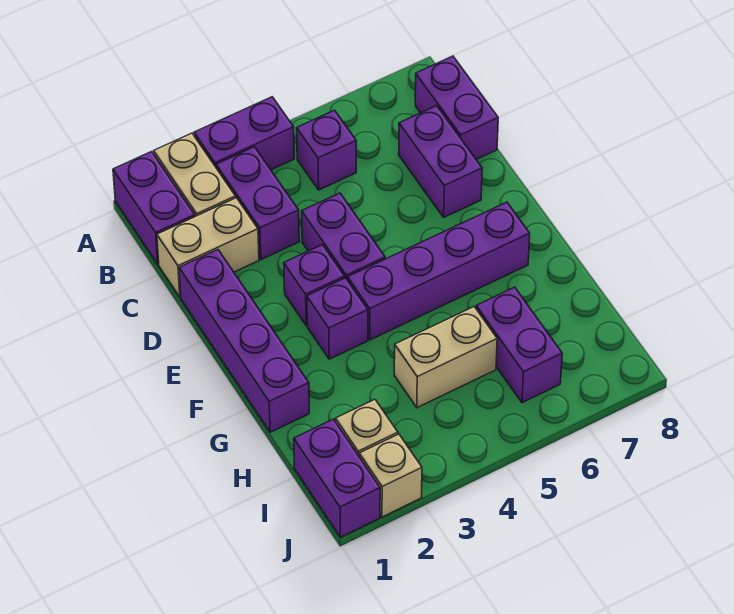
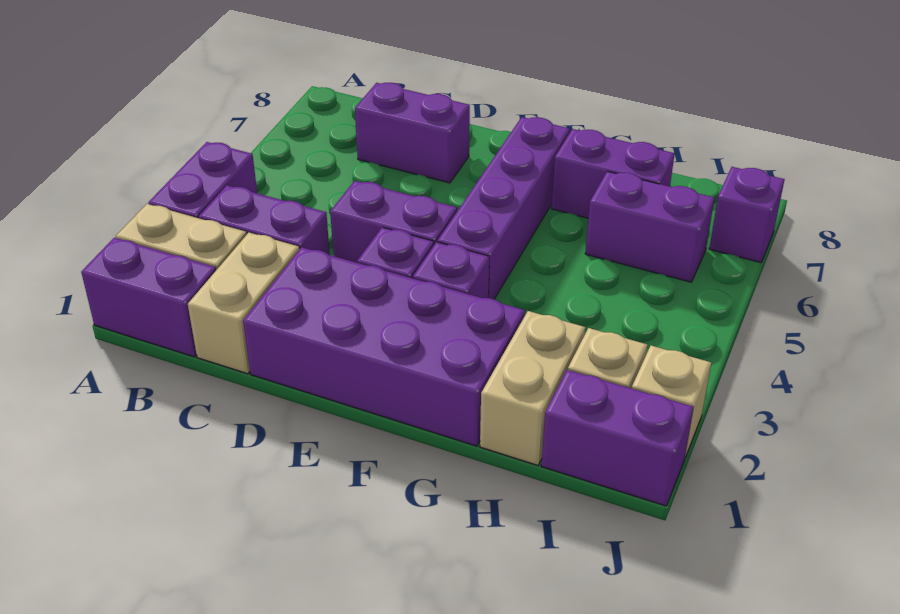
purple brick B5 level 1 -> purple brick J7 level 1
purple brick B8:C8 level 1 -> purple brick G7:H7 level 1
purple brick D1:G1 level 1 -> purple brick D1:G2 level 1
tan brick H4:H5 level 1 -> tan brick H1:H2 level 1

